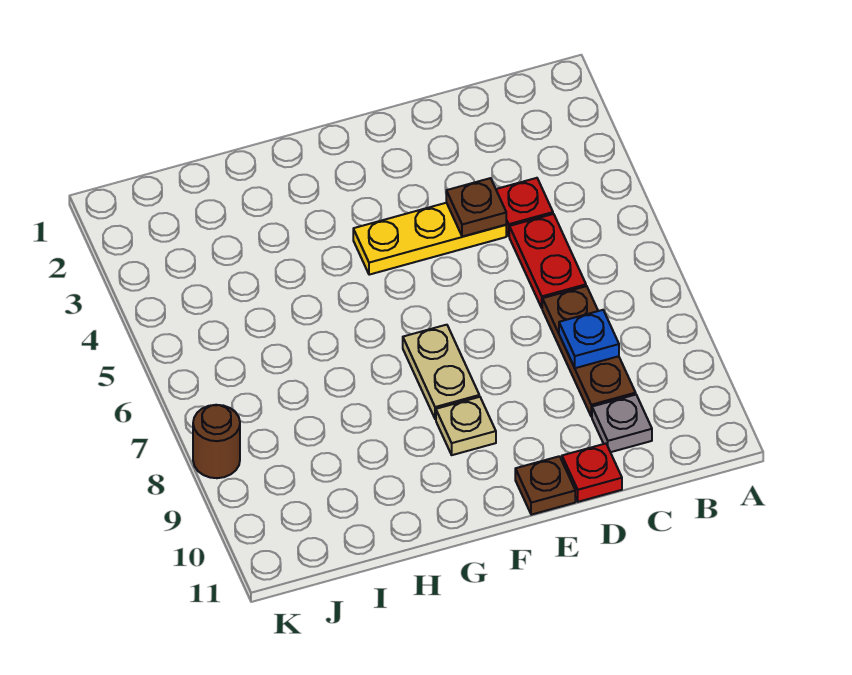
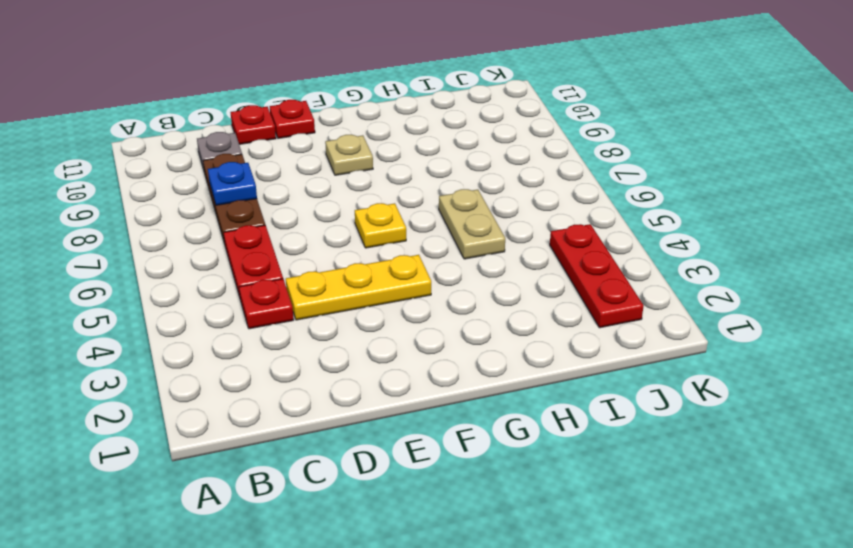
brown plate D4 level 2 -> none
brown plate E11 level 1 -> red plate E11 level 1
none -> yellow plate F6 level 1
tan plate F7:F8 level 1 -> tan plate H5:H6 level 1
none -> red plate J2:J4 level 1
brown round brick K8 level 1 -> none

